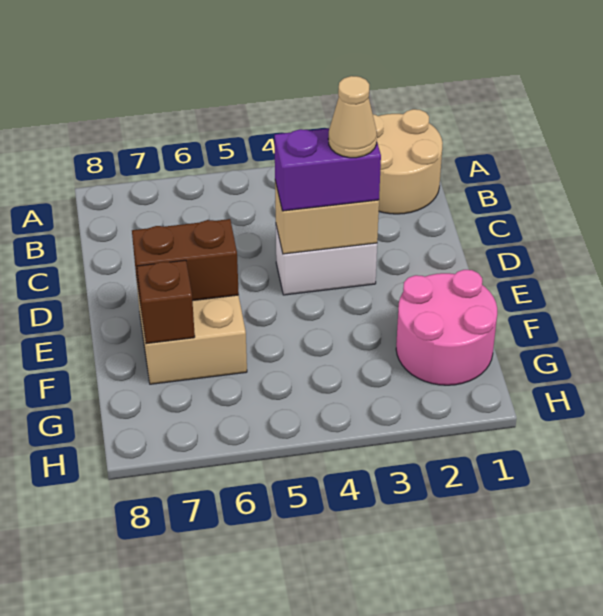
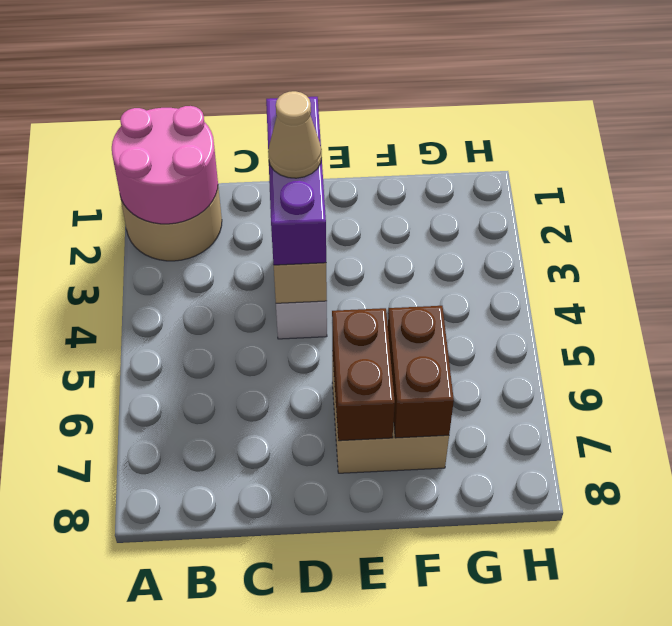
purple brick D3:D4 level 3 -> purple brick D2:D4 level 3
pink round brick F1:G2 level 1 -> pink round brick A1:B2 level 2
brown brick F7 level 2 -> brown brick F6:F7 level 2

